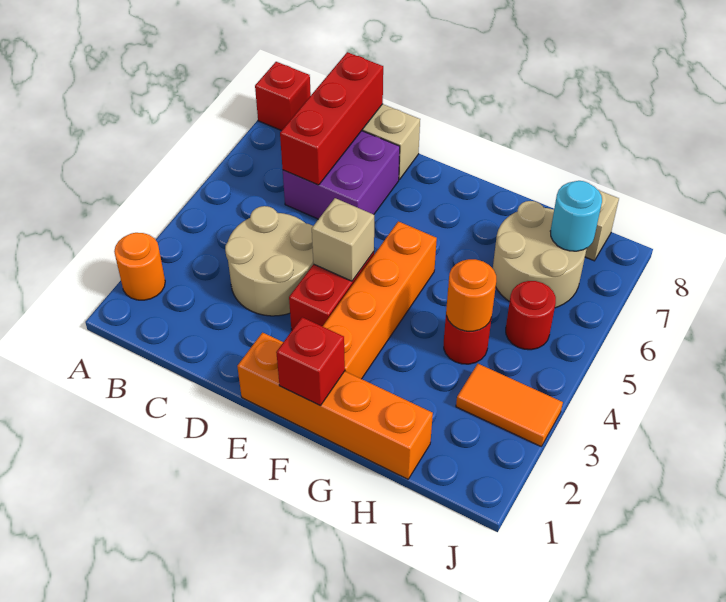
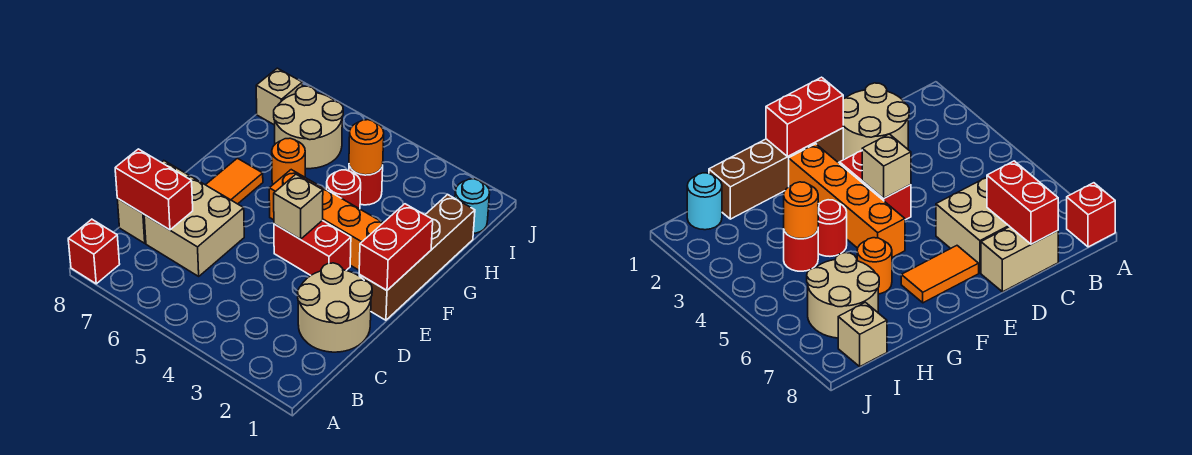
orange round brick A2 level 1 -> orange round brick G6 level 1
tan round brick C3:D4 level 1 -> tan round brick C1:D2 level 1
purple brick C6:D7 level 1 -> tan brick C6:D7 level 1
red brick C6:C8 level 2 -> red brick C7:C8 level 2
orange brick E1:H1 level 1 -> brown brick E1:H1 level 1
red brick F1 level 2 -> red brick E1:F1 level 2
orange tile I3:J3 level 1 -> orange tile E7:F7 level 1
red round brick I5 level 1 -> red round brick G4 level 1
cyan round brick I7 level 2 -> cyan round brick I1 level 1

